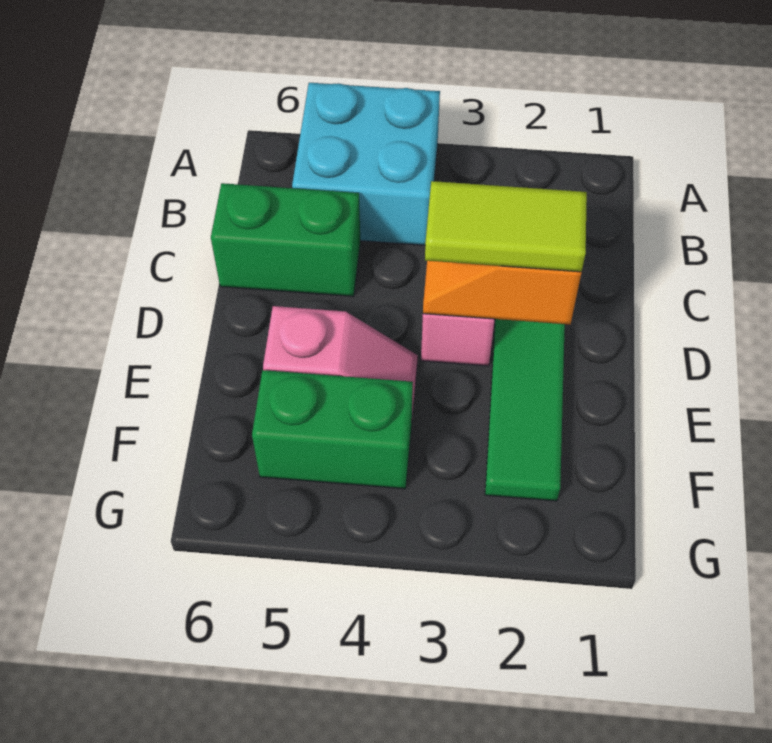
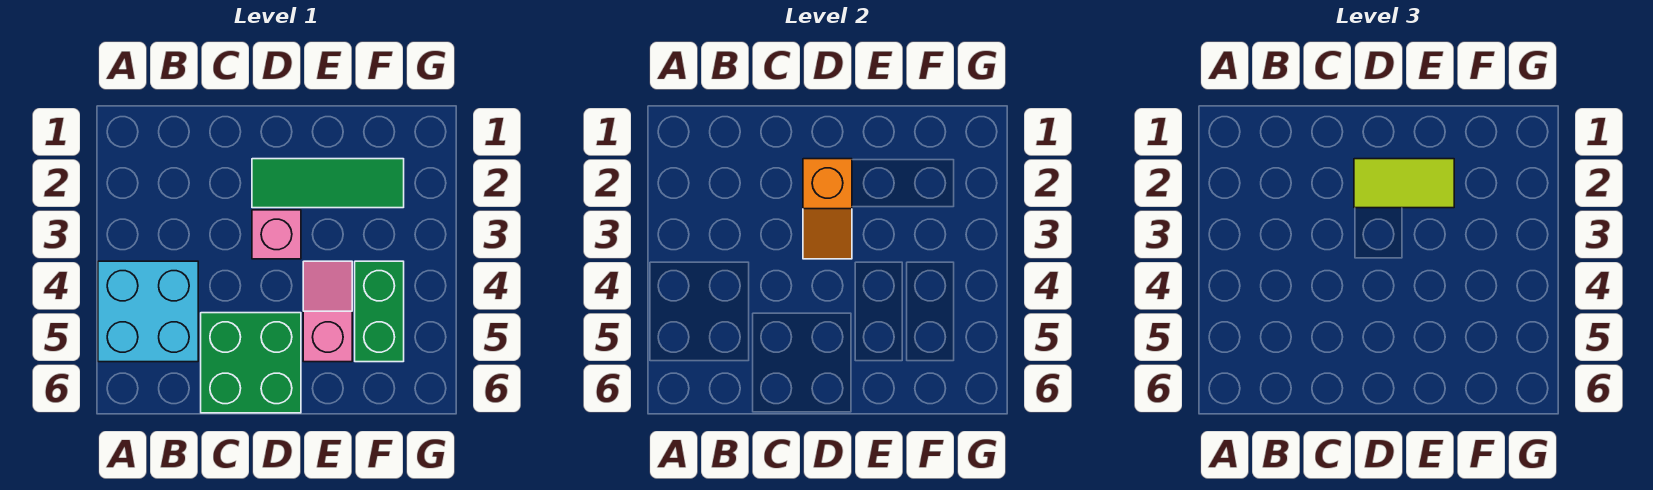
green brick C5:C6 level 1 -> green brick C5:D6 level 1
lime tile D2:D3 level 3 -> lime tile D2:E2 level 3

